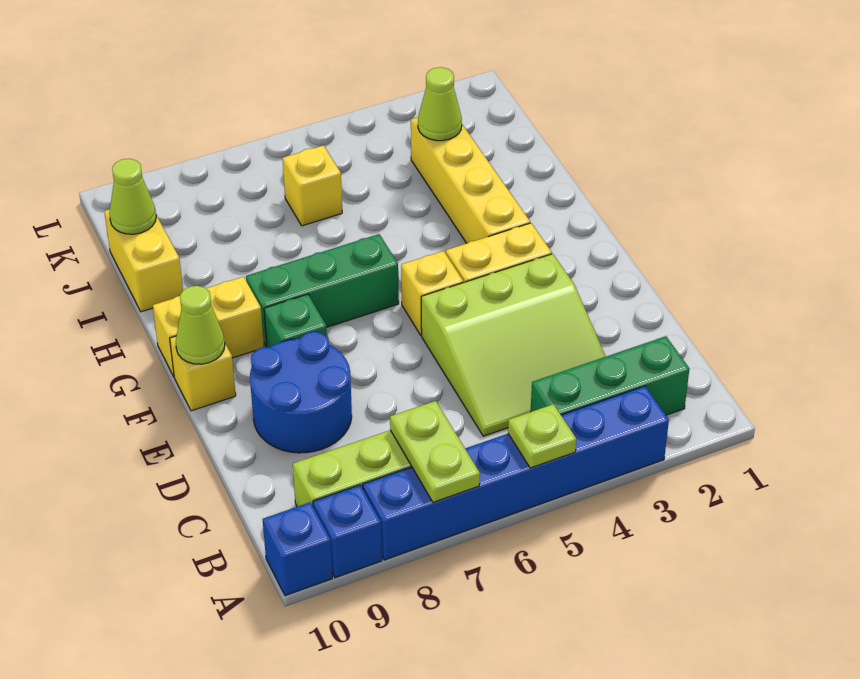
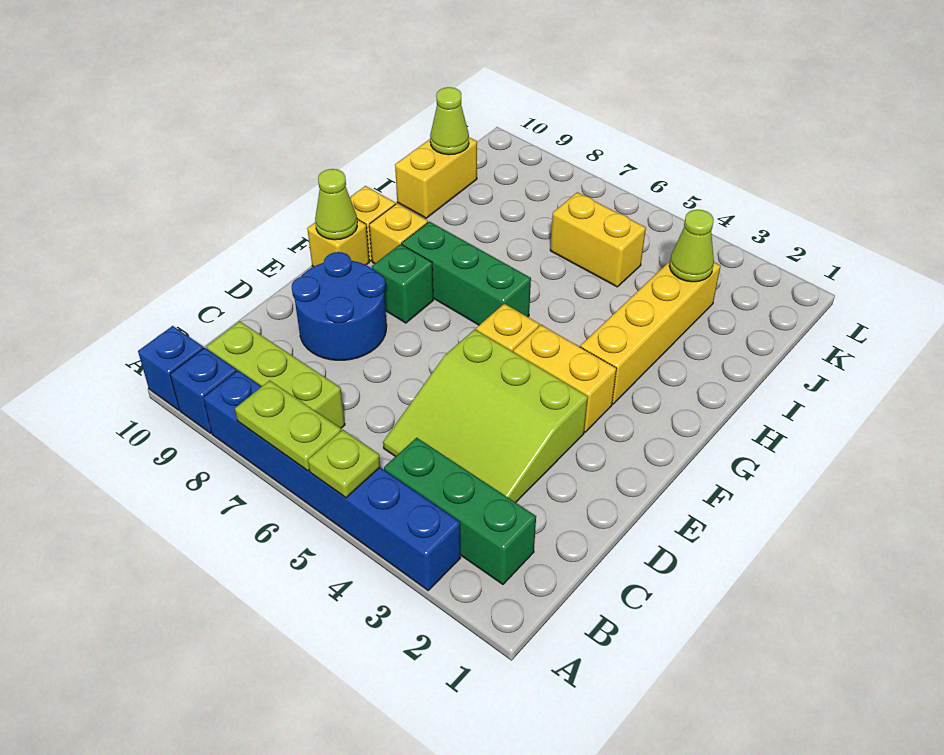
lime plate A7:B7 level 2 -> lime plate A6:A7 level 2
yellow brick J6 level 1 -> yellow brick J5:J6 level 1

